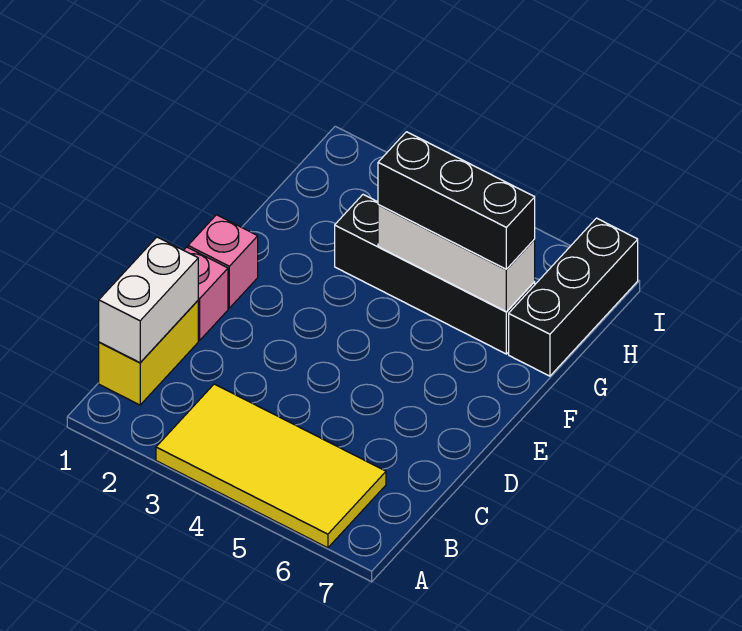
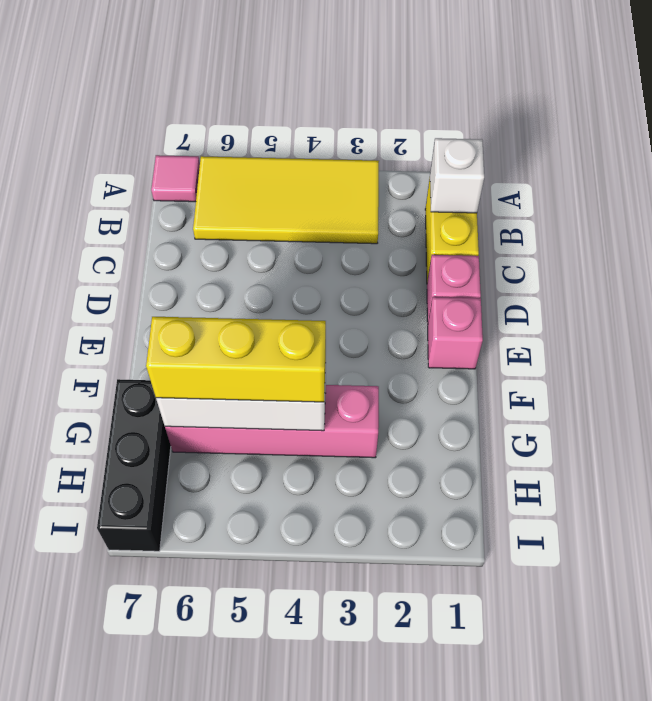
none -> pink tile A7 level 1
white brick B1:C1 level 2 -> white brick B1 level 2
black brick G3:G6 level 1 -> pink brick G3:G6 level 1
black brick G4:G6 level 3 -> yellow brick G4:G6 level 3

